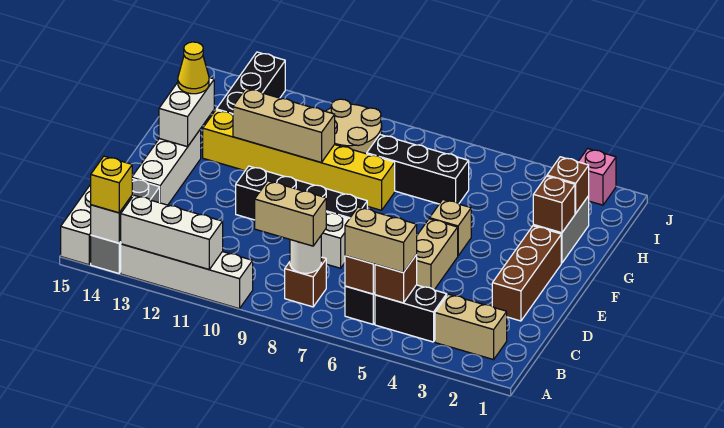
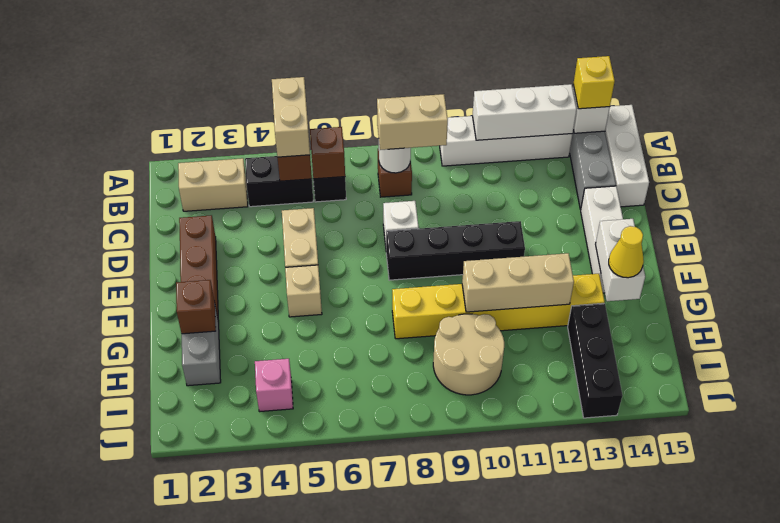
tan brick B5:B6 level 3 -> tan brick A5:B5 level 3
brown brick H2 level 2 -> none
black brick H6:H8 level 1 -> none
pink brick J2 level 1 -> pink brick I4 level 1

